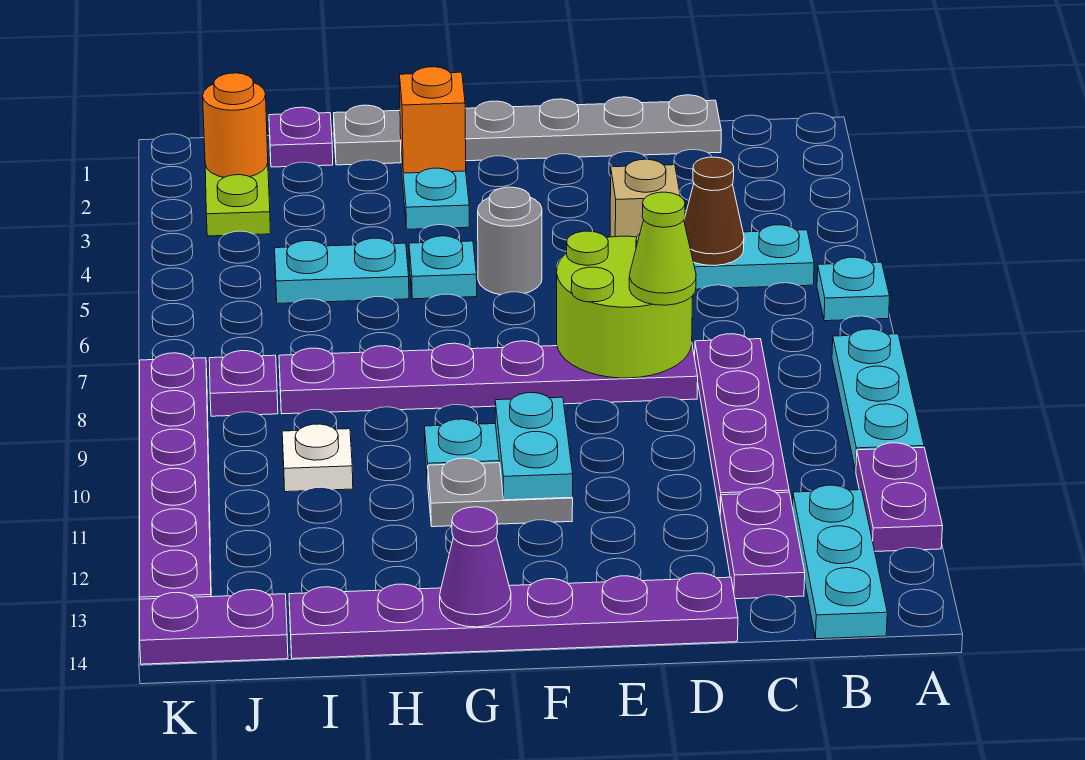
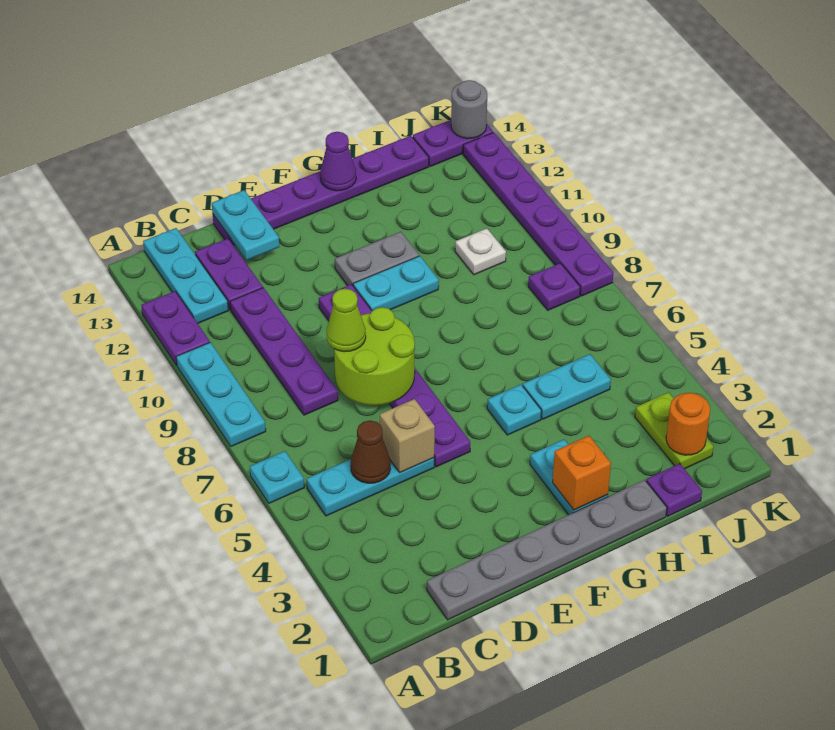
purple plate D8:I8 level 1 -> purple plate E5:E10 level 1
grey round brick F5 level 1 -> grey round brick K14 level 2
cyan plate F10:F11 level 2 -> cyan plate D13:D14 level 2

